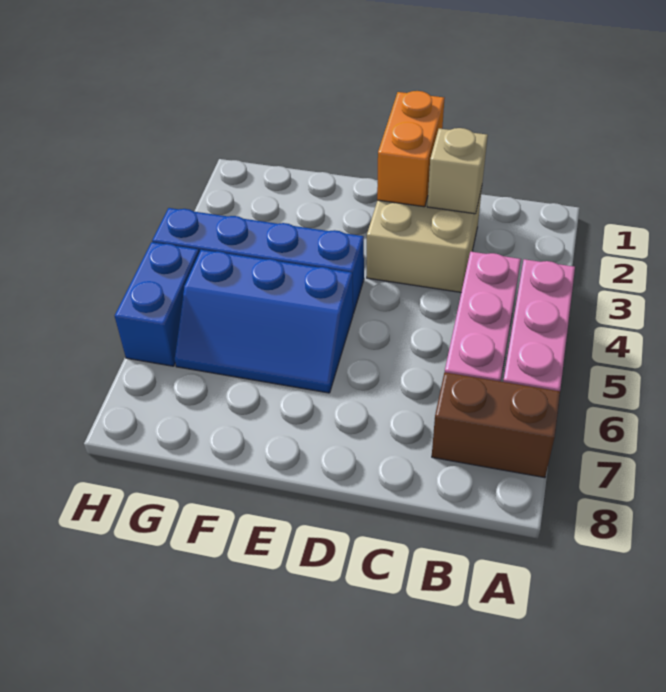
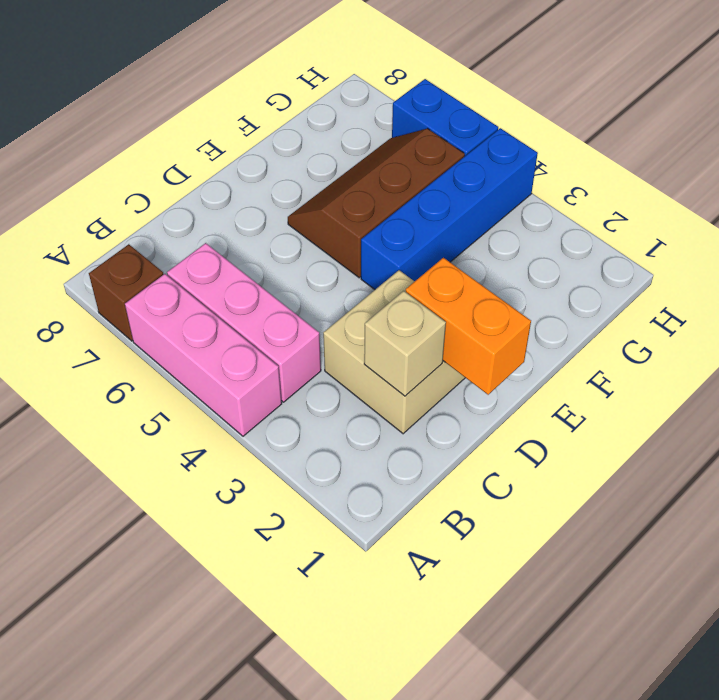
brown brick A7:B7 level 1 -> brown brick A7 level 1
blue slope E5:G6 level 1 top 5 -> brown slope E5:G6 level 1 top 5

